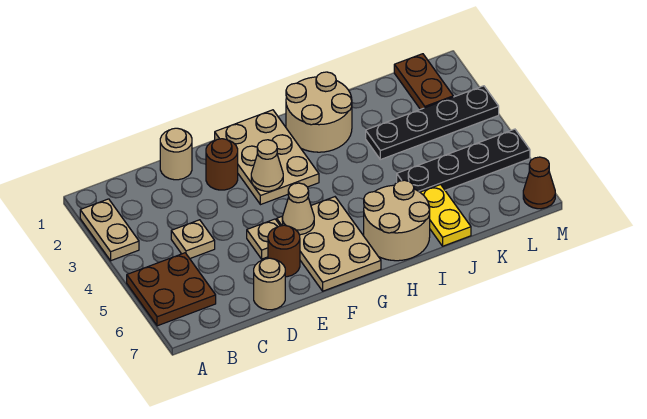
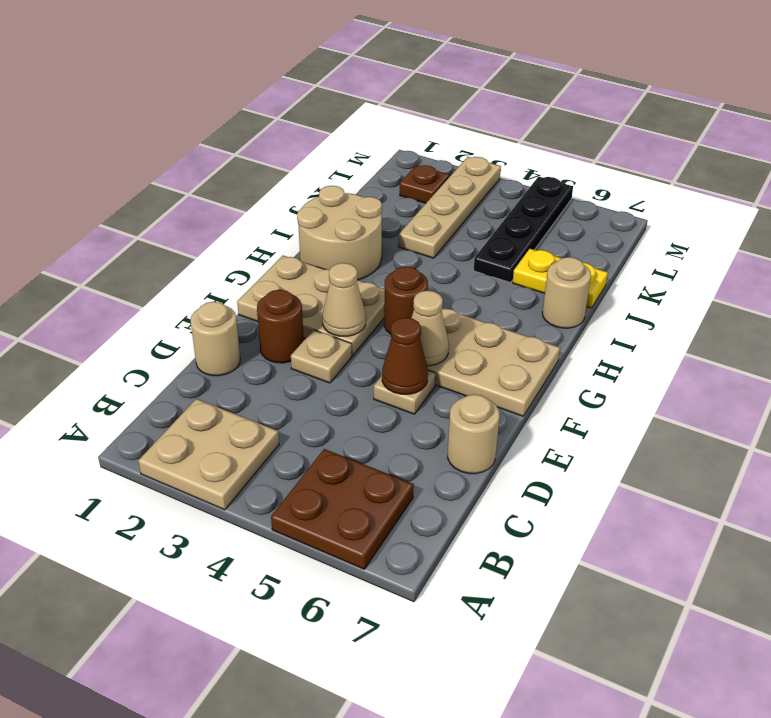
tan plate A2:A3 level 1 -> tan plate A2:B3 level 1
tan plate C4 level 1 -> tan plate E3 level 1
brown round brick E6 level 1 -> brown round brick G4 level 1
tan round brick H6:I7 level 1 -> tan round brick I7 level 1
black plate J3:M3 level 1 -> tan plate J3:M3 level 1
brown plate L1:L2 level 1 -> brown plate L2 level 1
brown cone M7 level 1 -> brown cone E5 level 2

